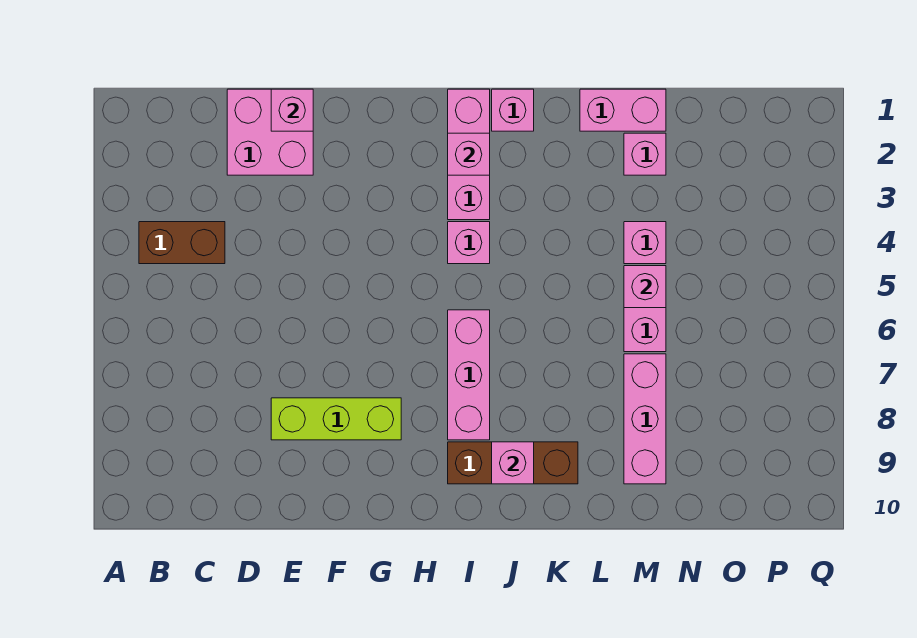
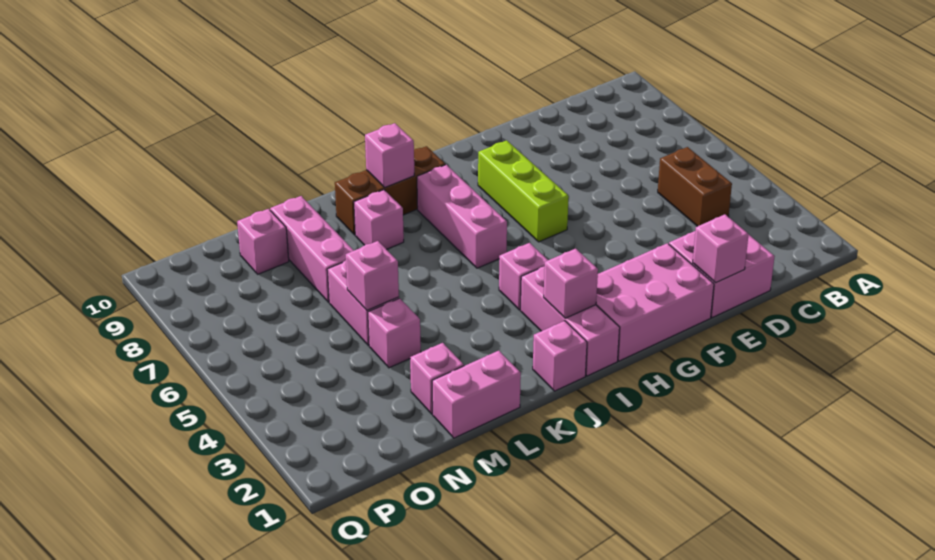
brown brick B4:C4 level 1 -> brown brick C4:C5 level 1
lime brick E8:G8 level 1 -> lime brick G6:G8 level 1
none -> pink brick F1:H2 level 1
none -> pink brick K8 level 1
none -> pink brick N9 level 1

